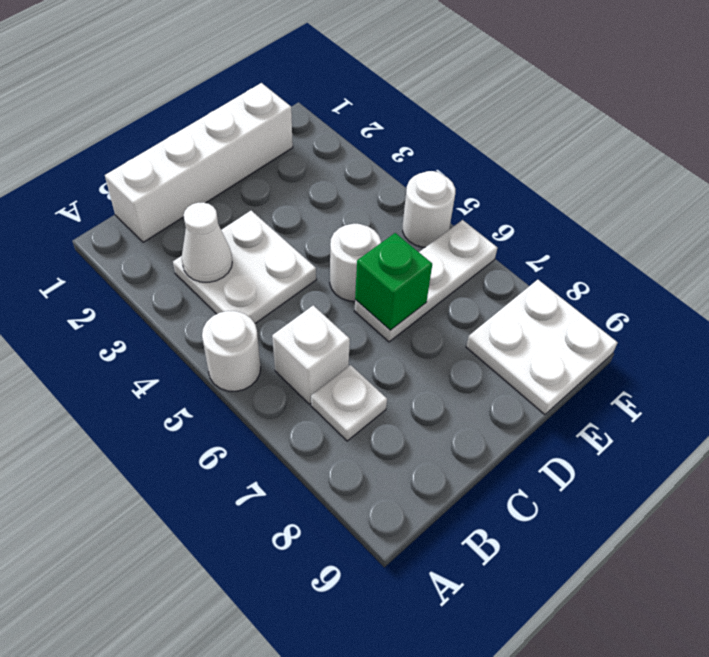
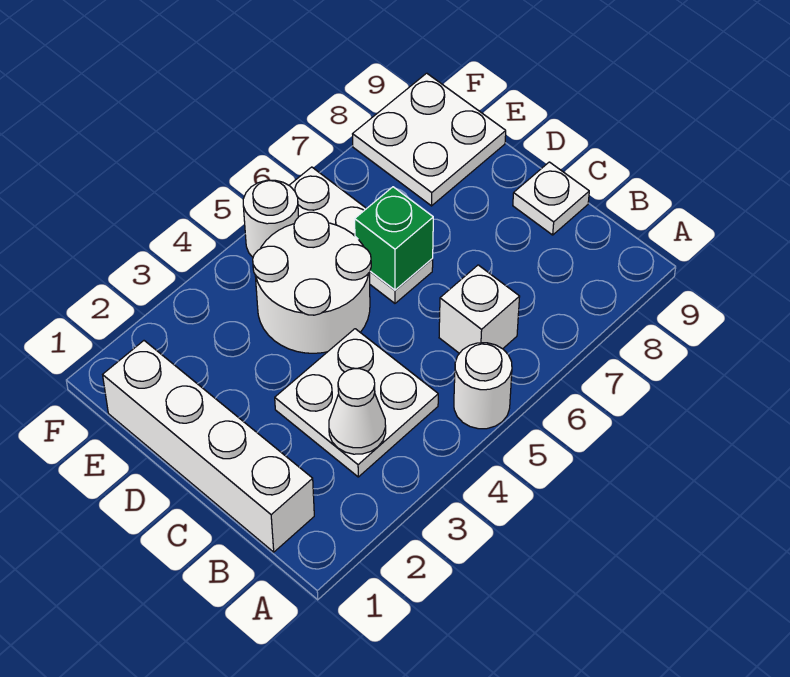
white plate B7 level 1 -> white plate C9 level 1
white round brick D5 level 1 -> white round brick D4:E5 level 1

